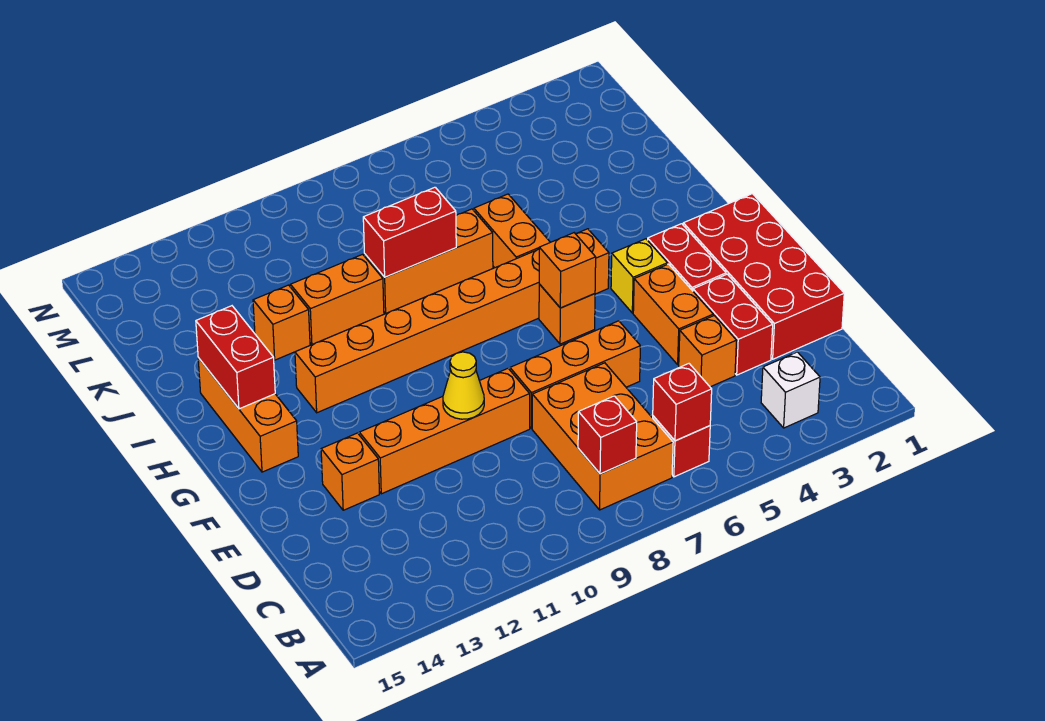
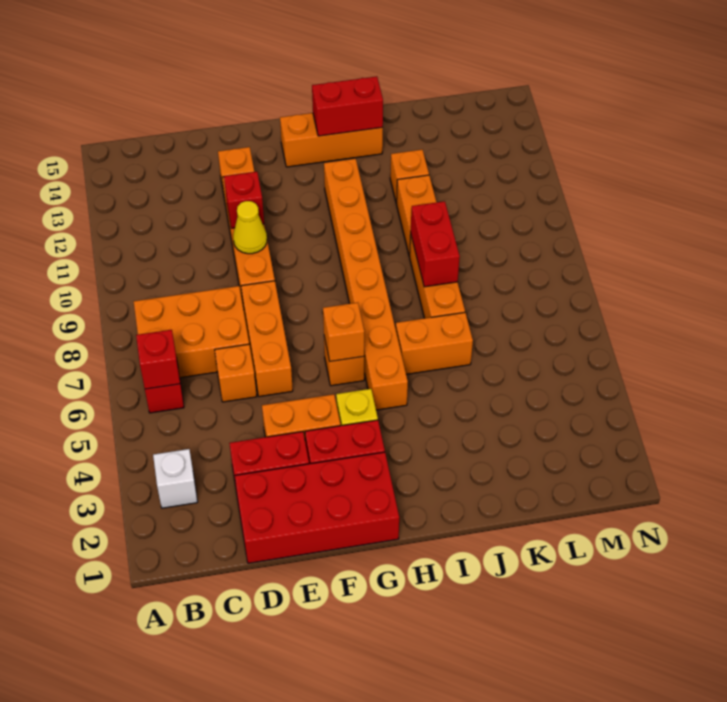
red brick B8 level 2 -> red brick E11 level 2
orange brick D4 level 1 -> orange brick D6 level 1

